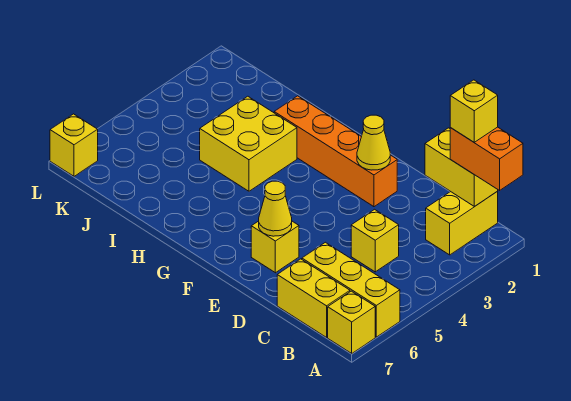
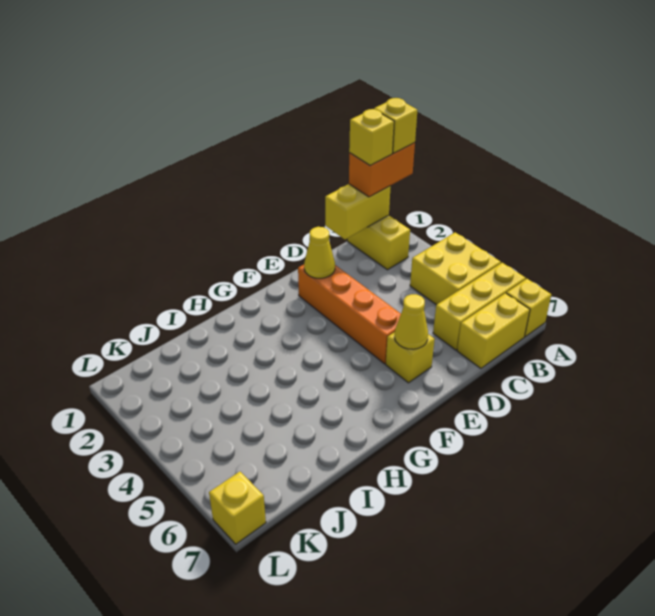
yellow brick C4 level 1 -> yellow brick A1 level 4
orange brick E2:H2 level 1 -> orange brick E2:E5 level 1
yellow brick H3:I4 level 1 -> yellow brick A4:B5 level 1

